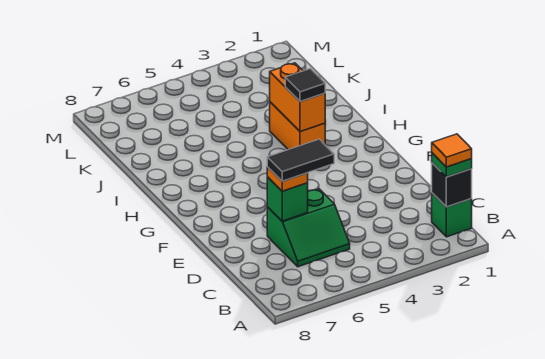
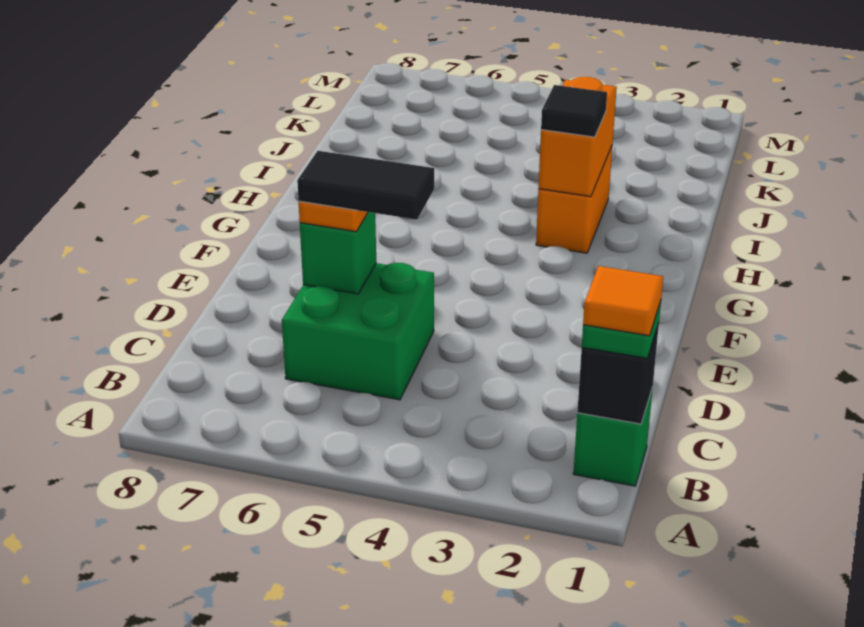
green slope C5:D6 level 1 top D -> green brick C5:D6 level 1

